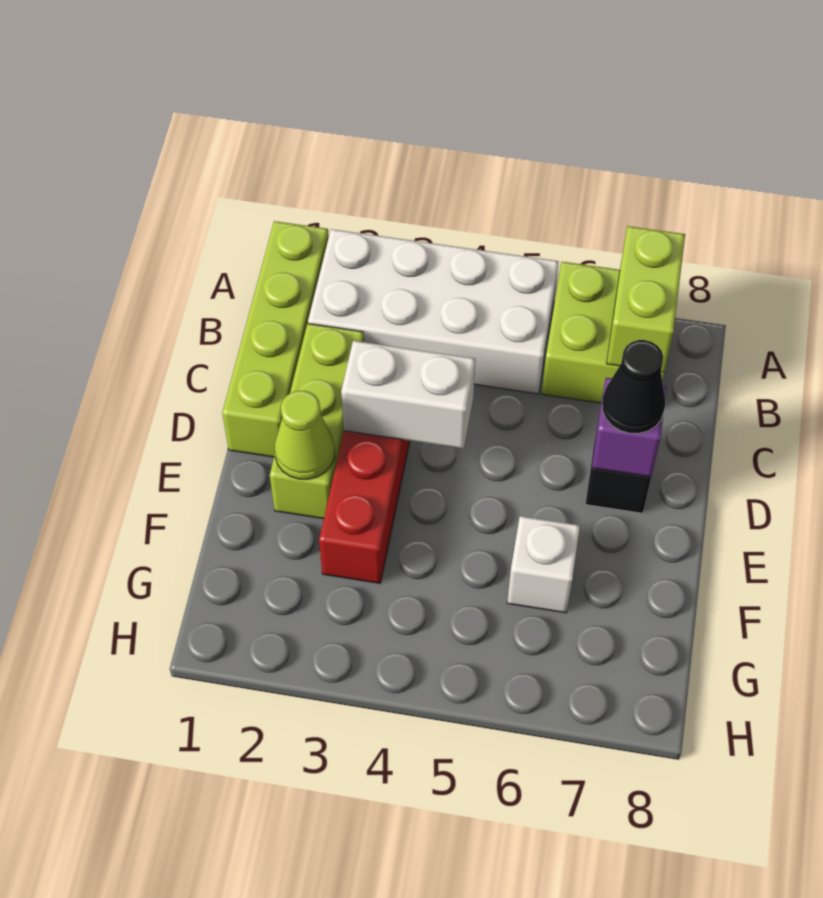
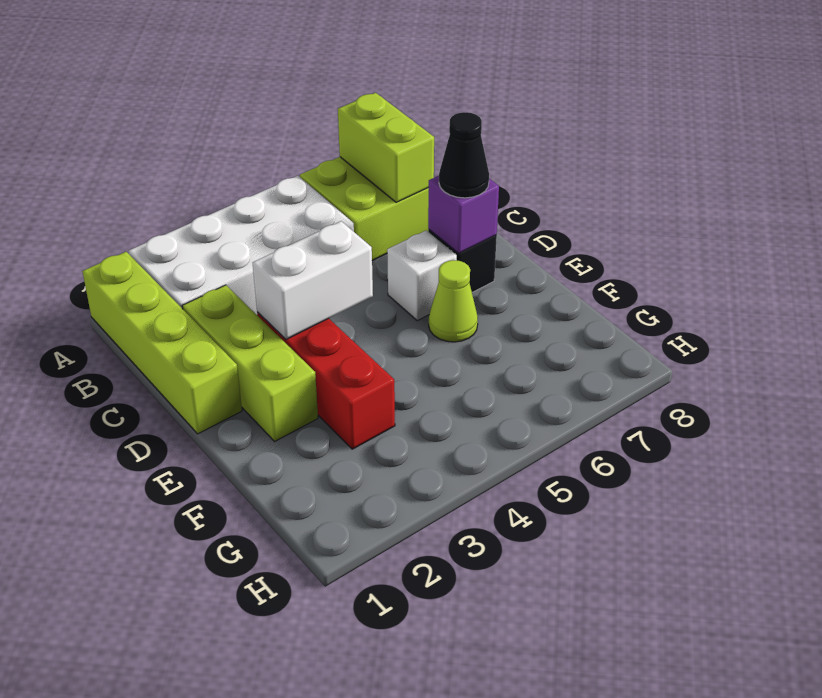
lime cone E2 level 2 -> lime cone E6 level 1
white brick F6 level 1 -> white brick D6 level 1

